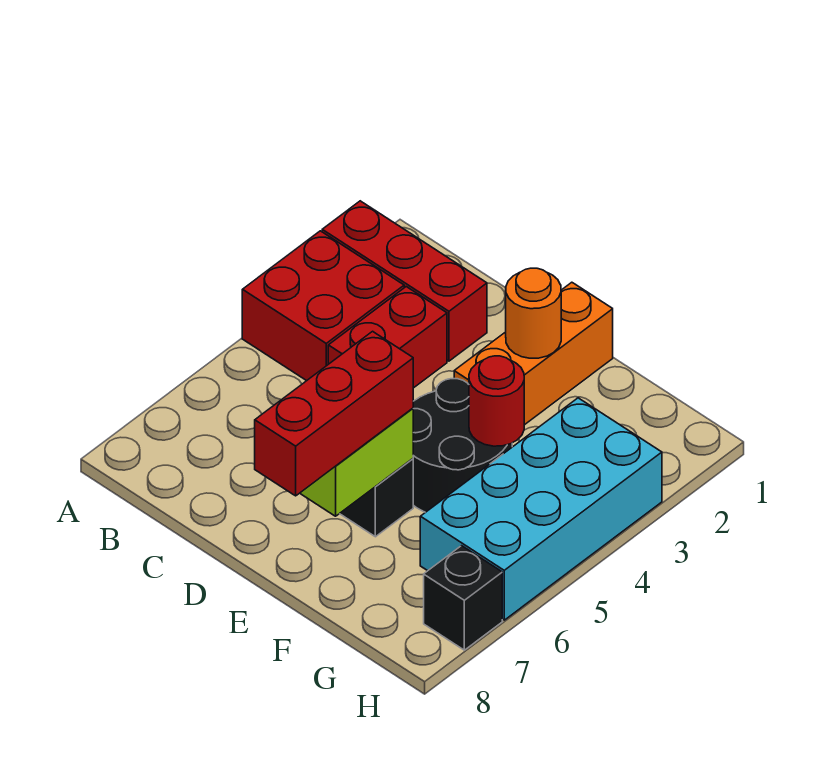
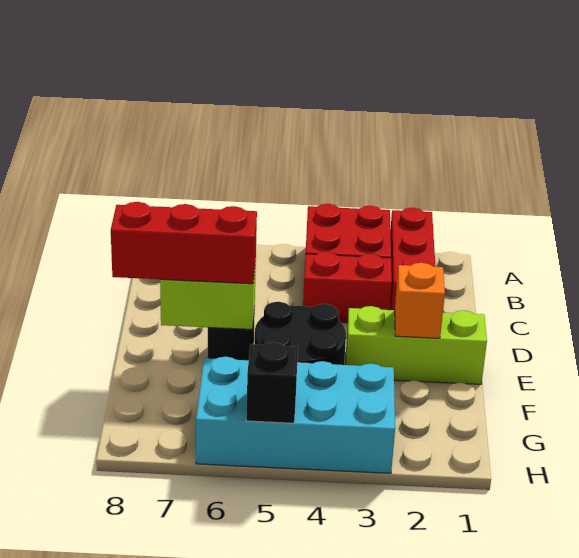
orange brick E1:E3 level 1 -> lime brick E1:E3 level 1
orange round brick E2 level 2 -> orange brick E2 level 2
red round brick F4 level 2 -> none
black brick H7 level 1 -> black brick H5 level 2

